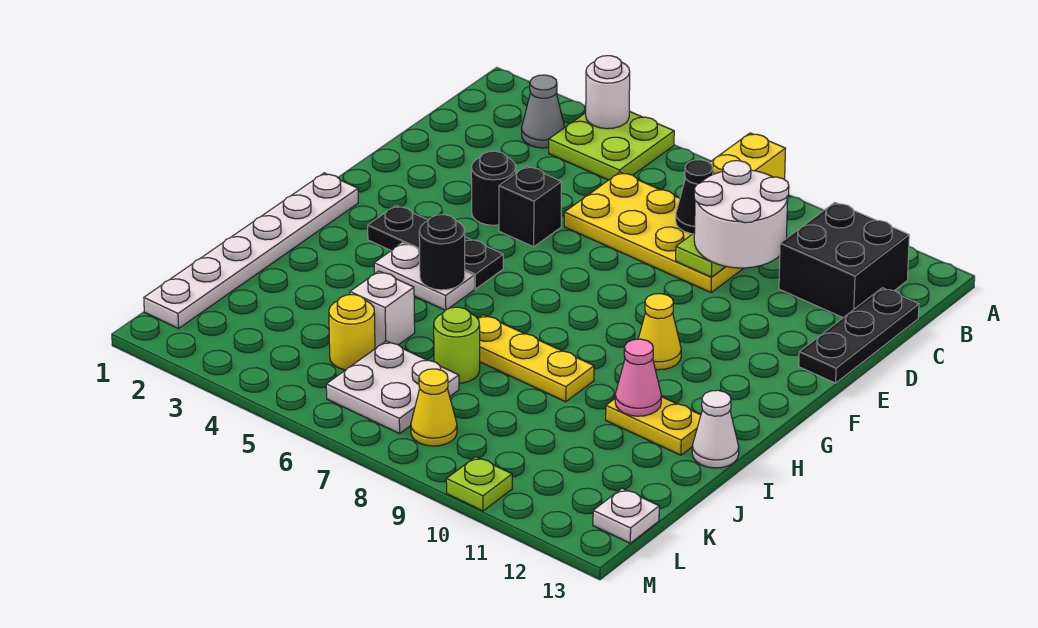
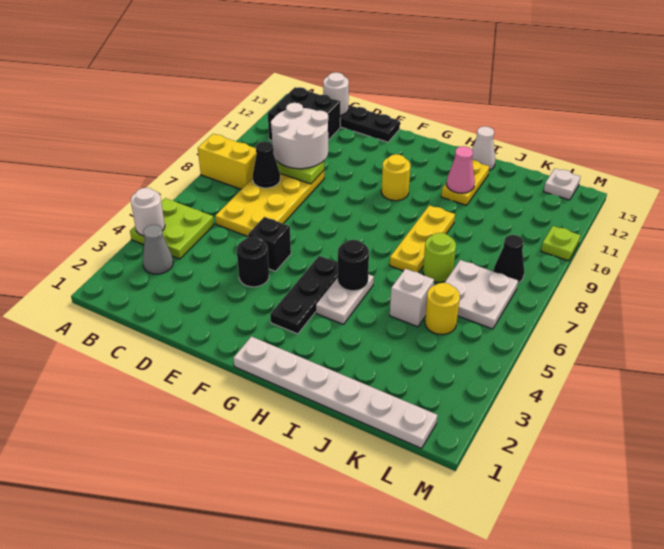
none -> white round brick C13 level 2
yellow cone G10 level 1 -> yellow round brick G10 level 1
yellow cone L8 level 1 -> black cone L8 level 1

